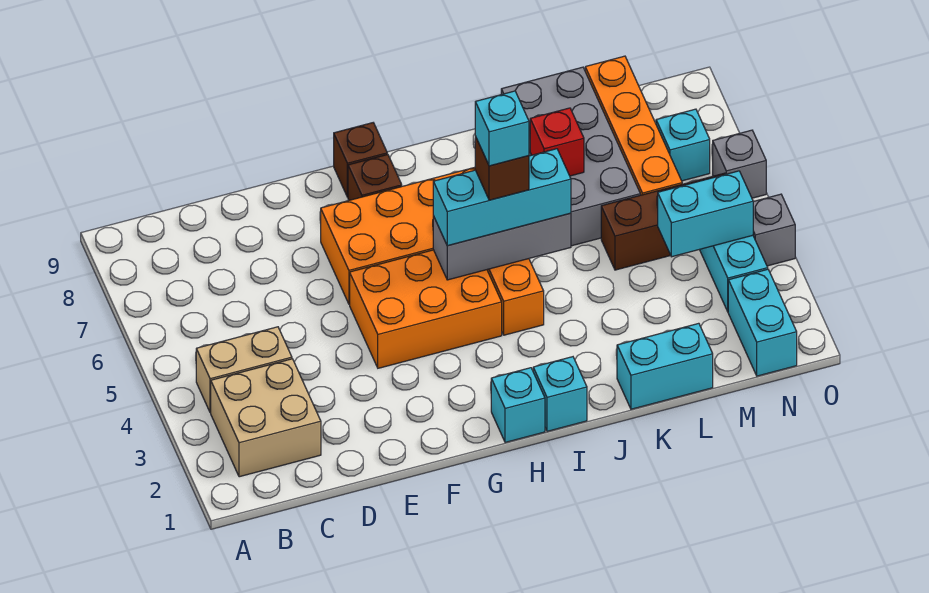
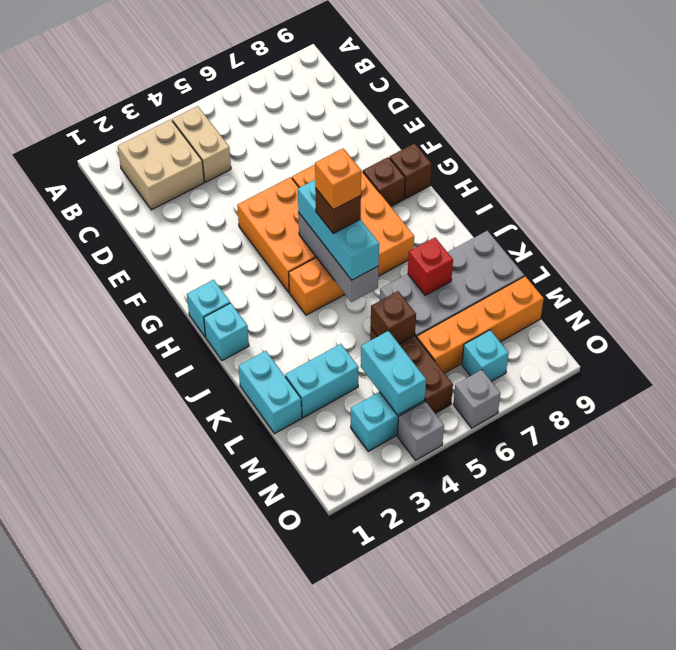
cyan brick I5 level 5 -> orange brick I5 level 5
none -> brown brick L5 level 2
cyan brick N1:N2 level 1 -> cyan brick L2:L3 level 1

